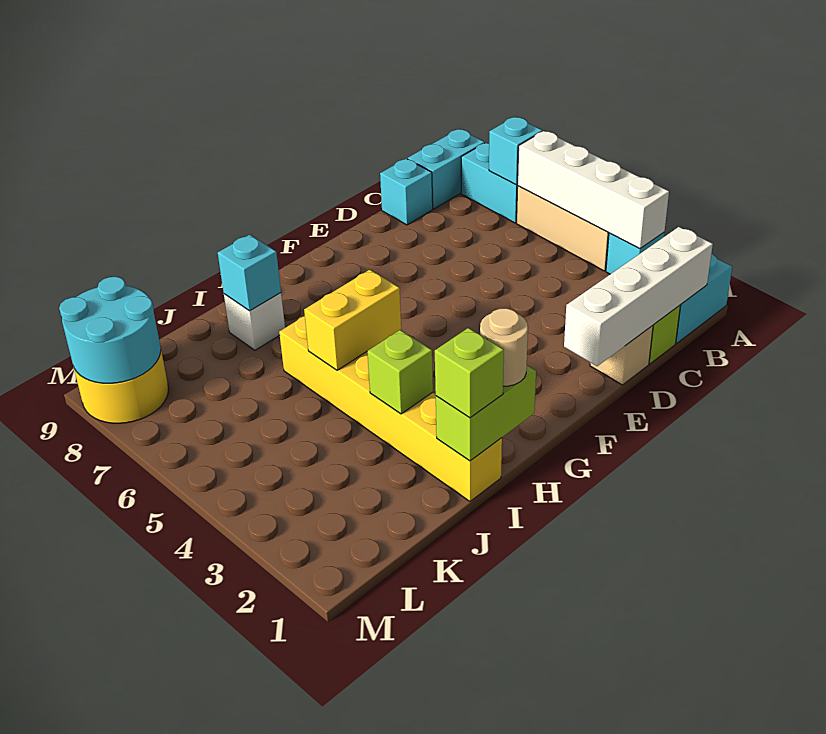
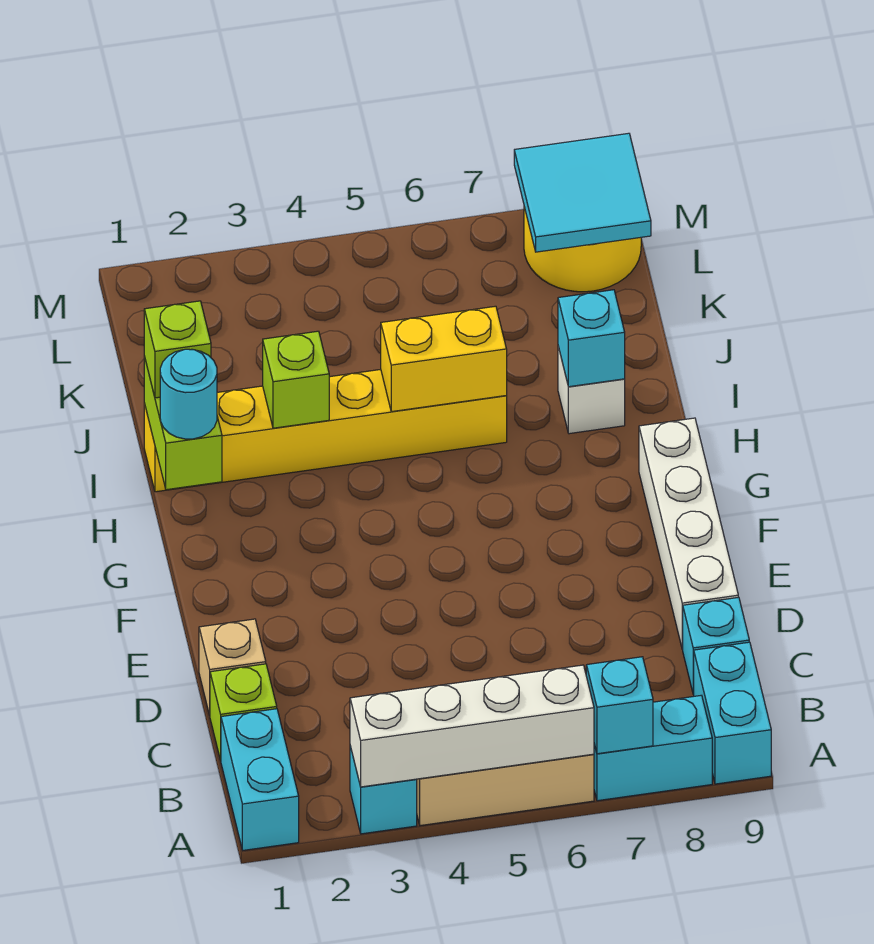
white brick B1:E1 level 2 -> white brick D9:G9 level 1
tan round brick H1 level 3 -> cyan round brick H1 level 3
yellow brick H5:I5 level 2 -> yellow brick I5:I6 level 2
cyan round brick L8:M9 level 2 -> cyan tile L8:M9 level 2

